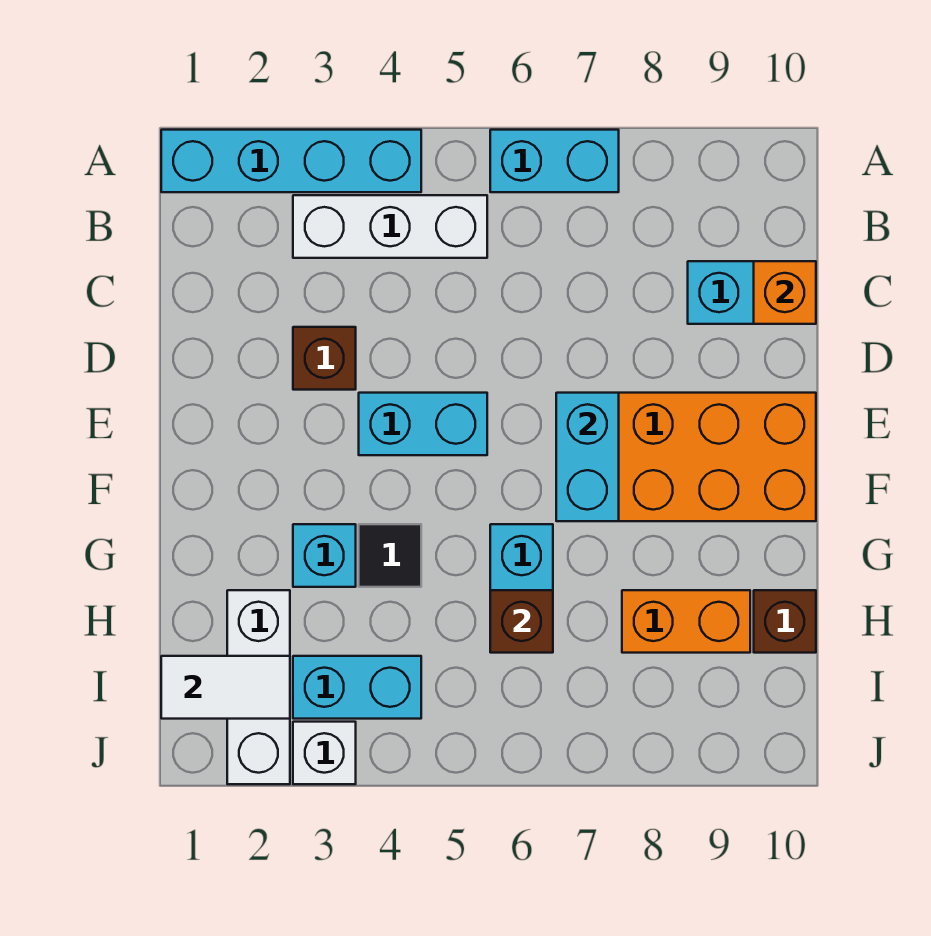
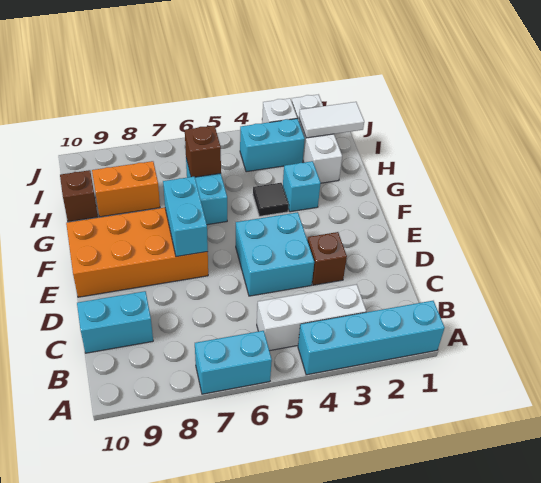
orange brick C10 level 2 -> none
cyan brick E4:E5 level 1 -> cyan brick D4:E5 level 1

